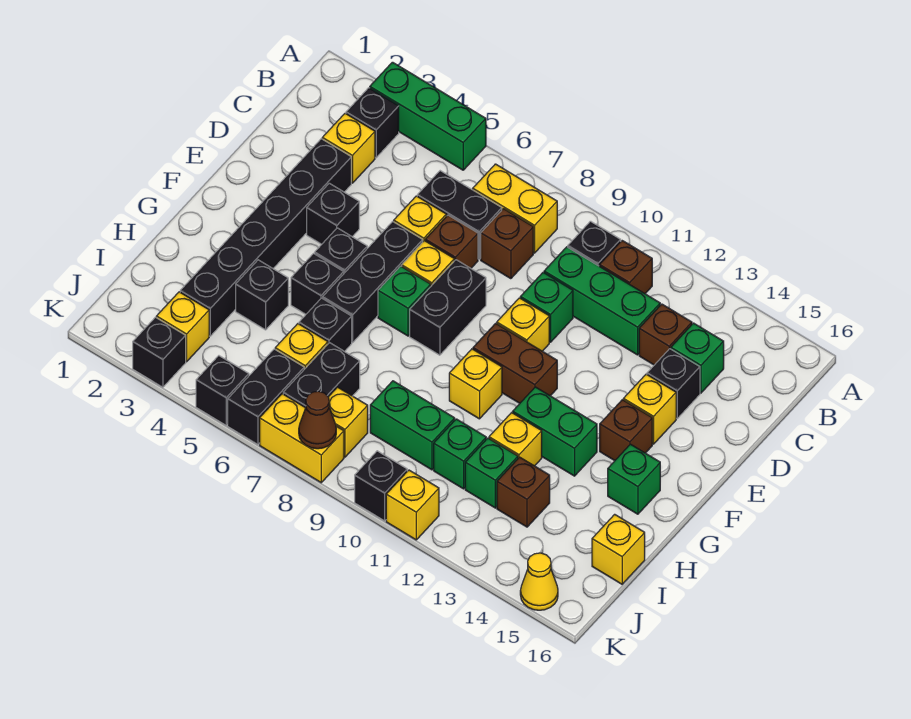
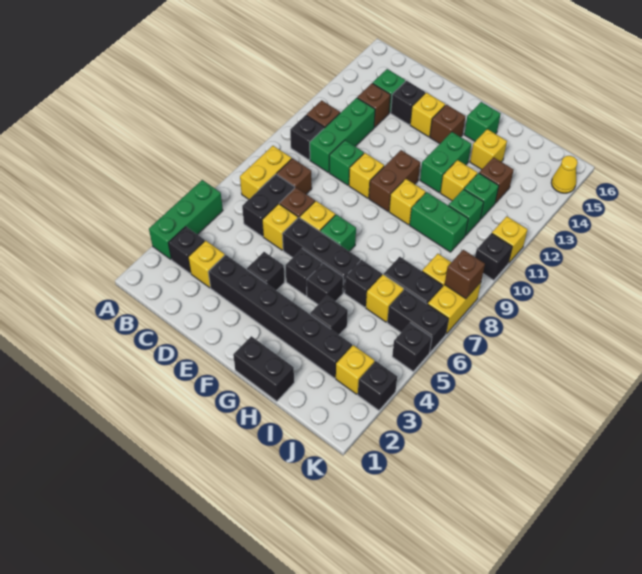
black brick E8:F8 level 1 -> black brick G1:H1 level 1
green brick I9:I10 level 1 -> green brick H10:I10 level 1
yellow brick I16 level 1 -> yellow brick H14 level 1
brown cone K8 level 2 -> brown brick K8 level 2

